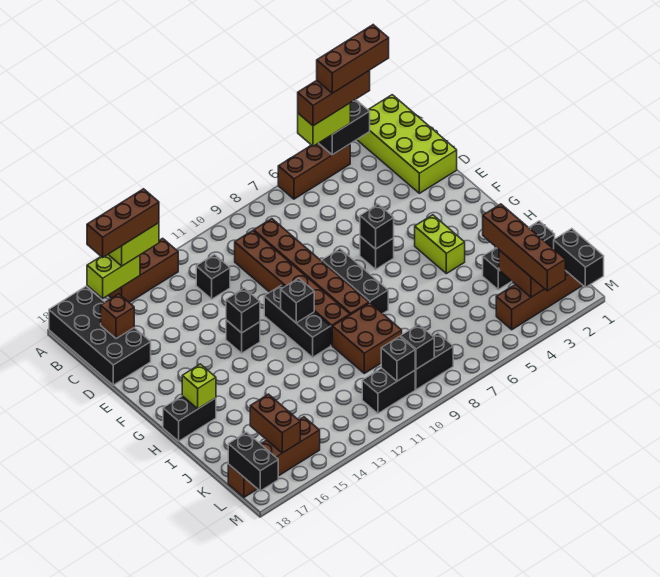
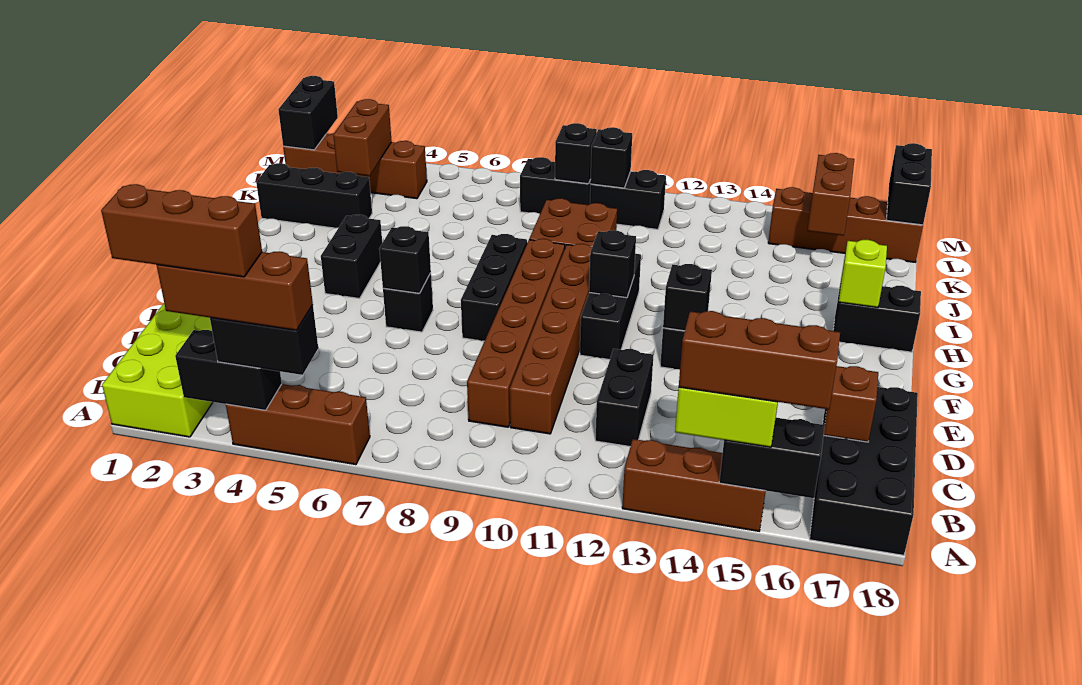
lime brick A4:A5 level 3 -> black brick A4:A5 level 3
lime brick A15:A16 level 2 -> black brick A15:A16 level 2
black brick C12 level 1 -> black brick C12:D12 level 1
lime brick G4:H4 level 1 -> black brick G4:H4 level 1
brown brick J3:M3 level 3 -> none

